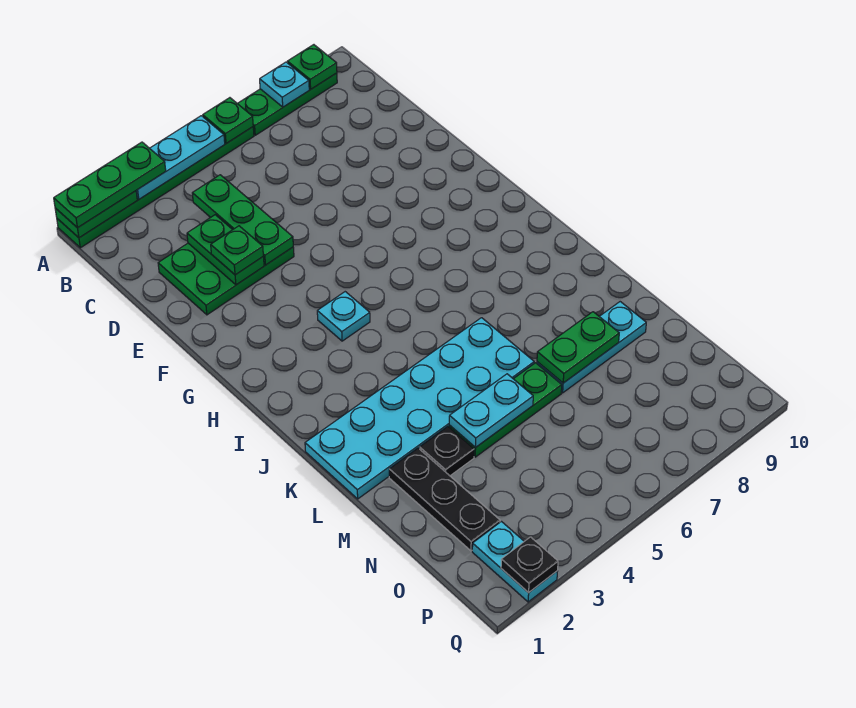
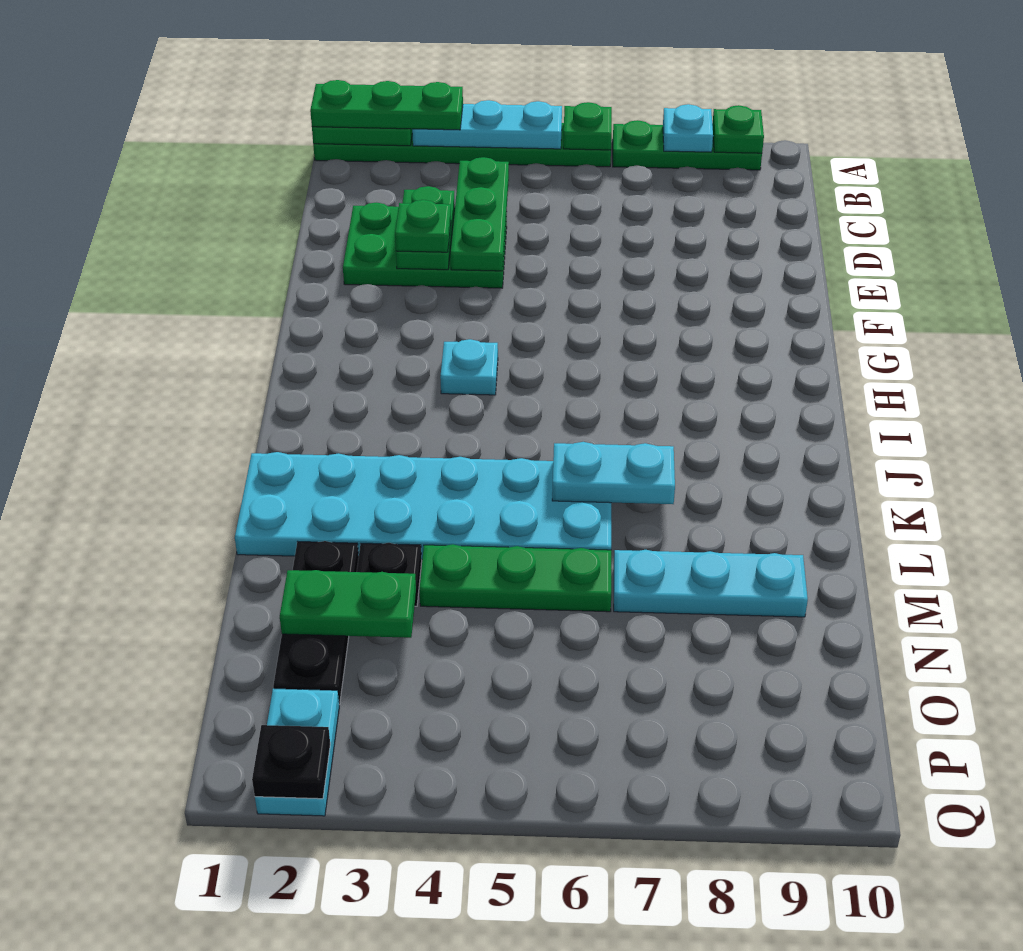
cyan plate M4:M5 level 2 -> cyan plate K6:K7 level 2
green plate M7:M8 level 2 -> green plate N2:N3 level 2

